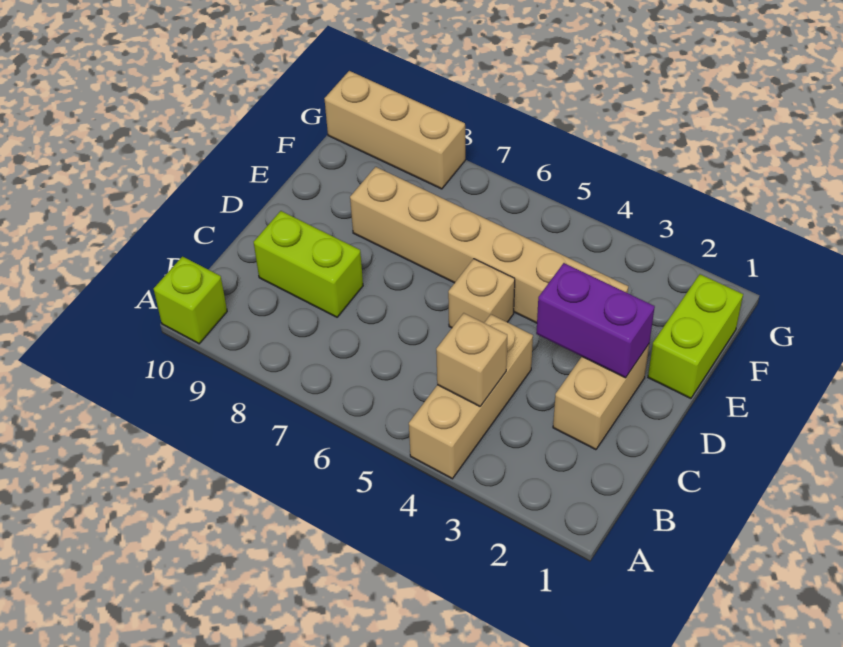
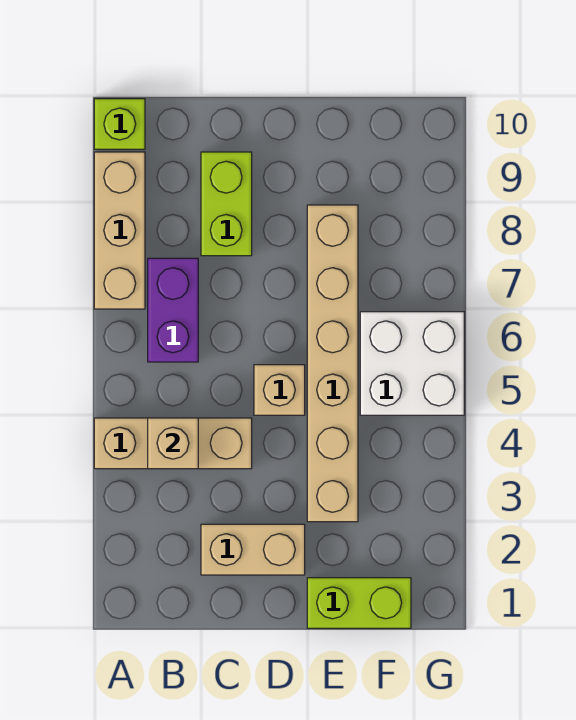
purple brick D2:D3 level 2 -> purple brick B6:B7 level 1
none -> white brick F5:G6 level 1
tan brick G8:G10 level 1 -> tan brick A7:A9 level 1

